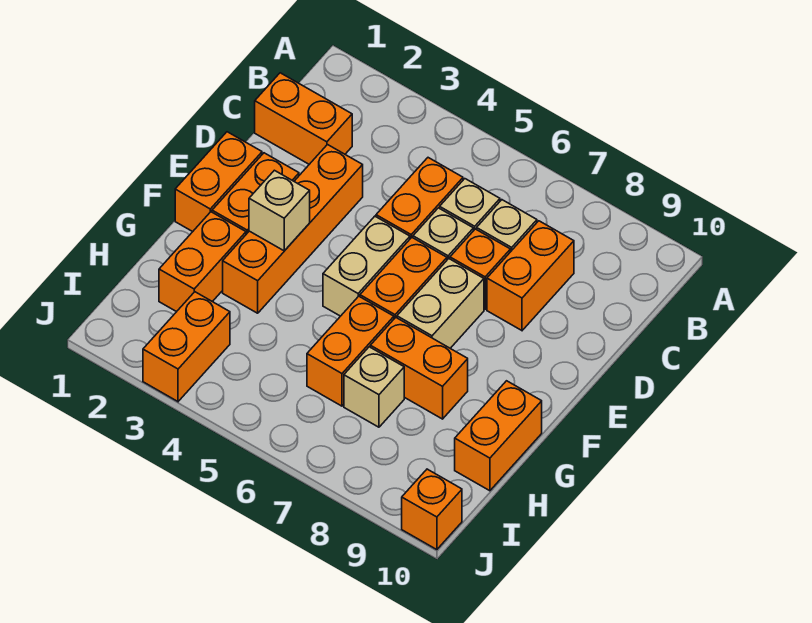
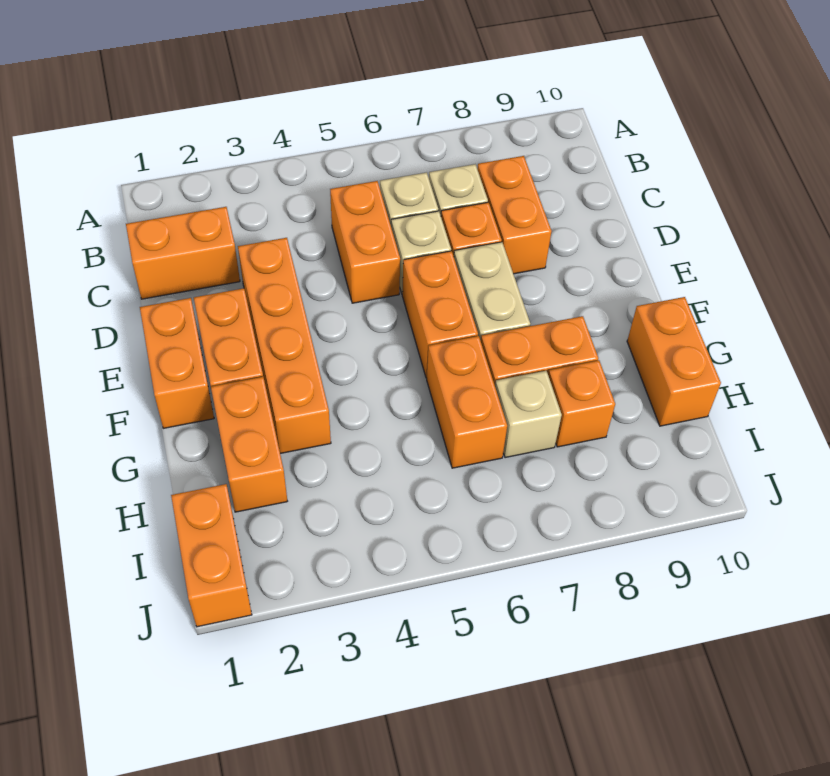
tan brick E5:F5 level 1 -> none
tan brick F3 level 2 -> none
orange brick I3:J3 level 1 -> orange brick I1:J1 level 1
orange brick J10 level 1 -> orange brick H8 level 1

